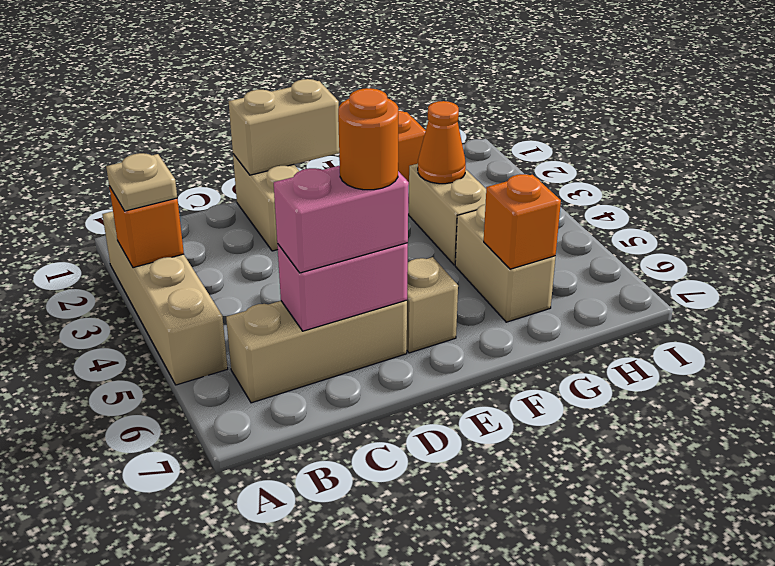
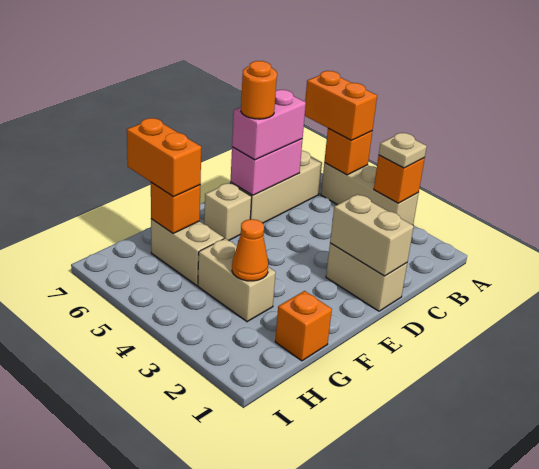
tan brick A2:A5 level 1 -> tan brick A3:A5 level 1
none -> orange brick A5 level 2
none -> orange brick A5:A6 level 3
tan brick D1:E1 level 2 -> tan brick D1:D2 level 2
none -> orange brick G6:G7 level 3

